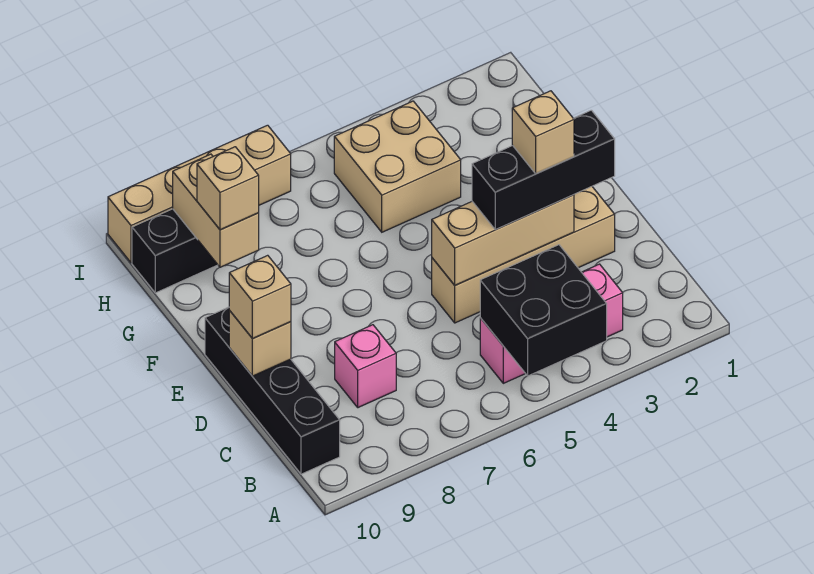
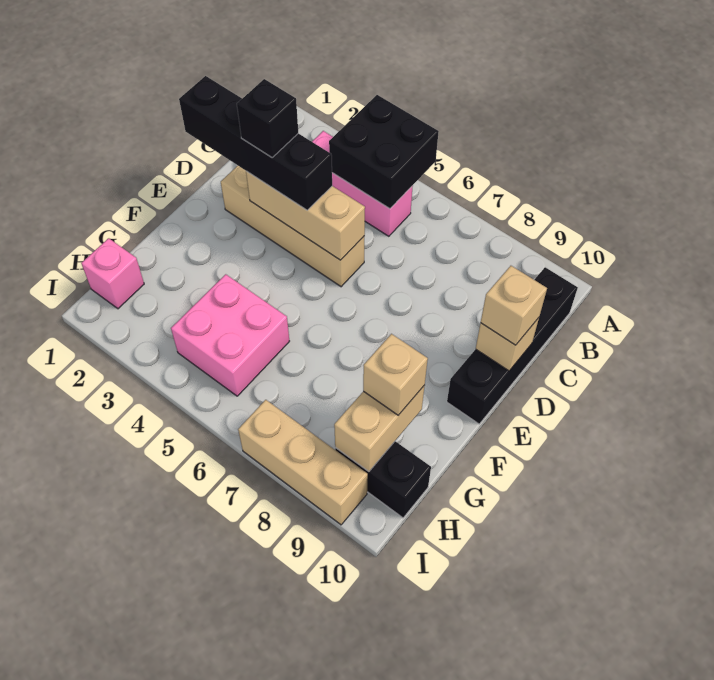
pink brick C8 level 1 -> pink brick H1 level 1
black brick D2:D4 level 3 -> black brick D1:D4 level 3
tan brick D3 level 4 -> black brick D3 level 4
tan brick G4:H5 level 1 -> pink brick G4:H5 level 1
tan brick I7:I10 level 1 -> tan brick I7:I9 level 1

